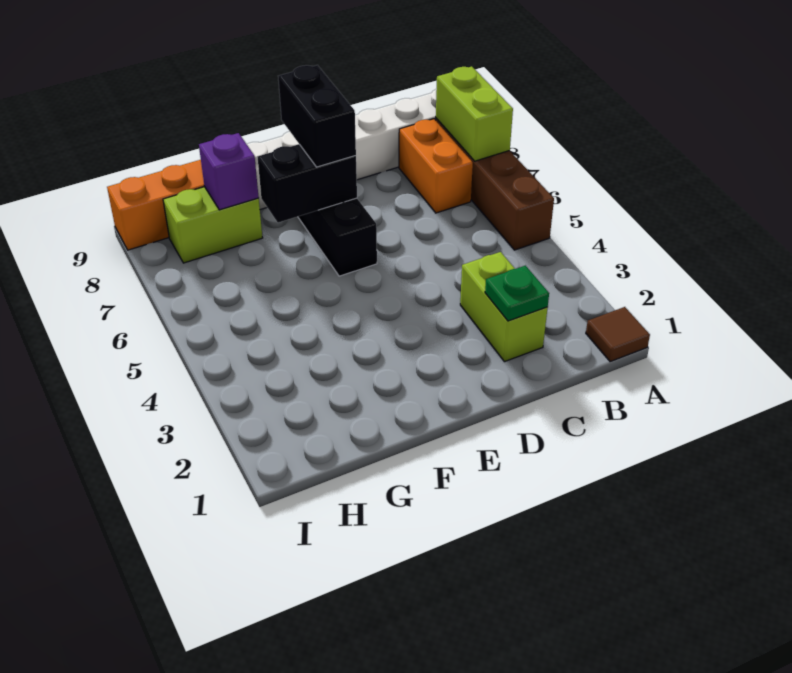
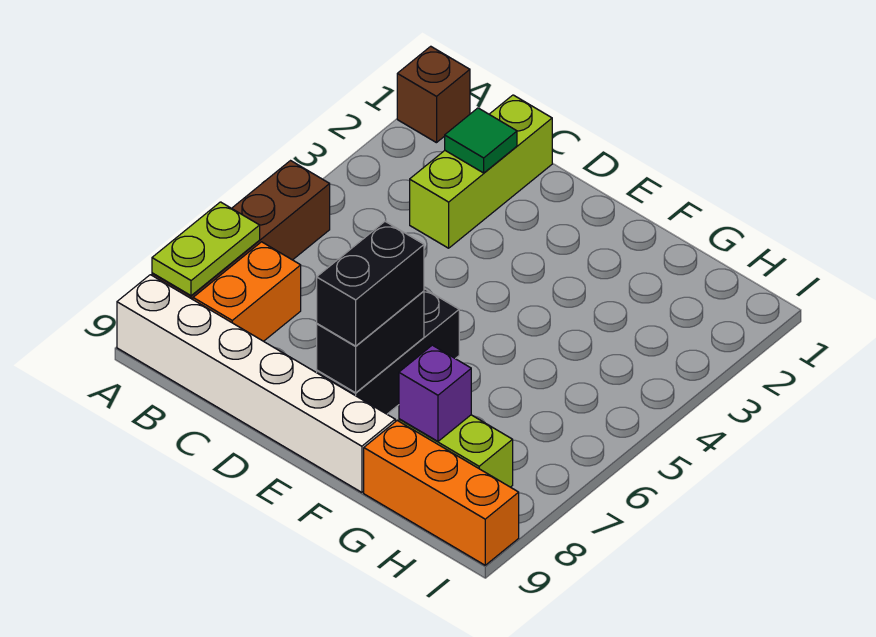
brown tile A1 level 1 -> brown brick A1 level 1
lime brick A7:A8 level 2 -> lime plate A7:A8 level 2
lime brick C2:C3 level 1 -> lime brick C1:C3 level 1
green plate C2 level 2 -> green tile C2 level 2
black brick E7:F7 level 2 -> black brick E7:E8 level 2

